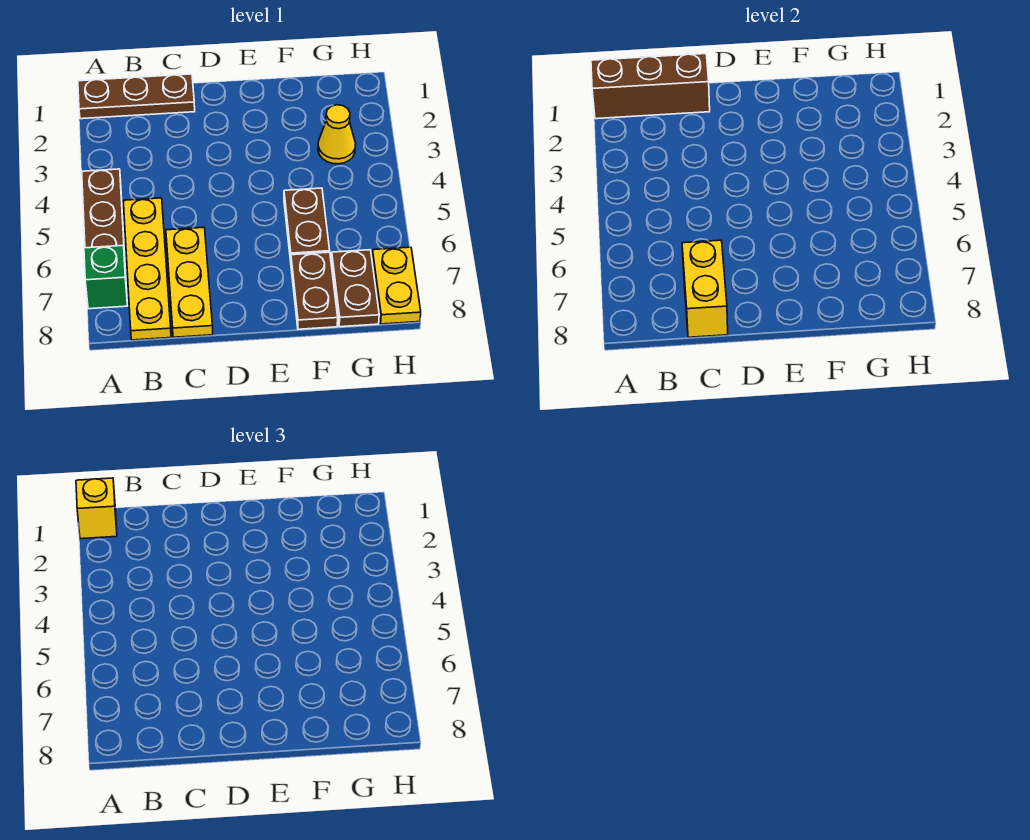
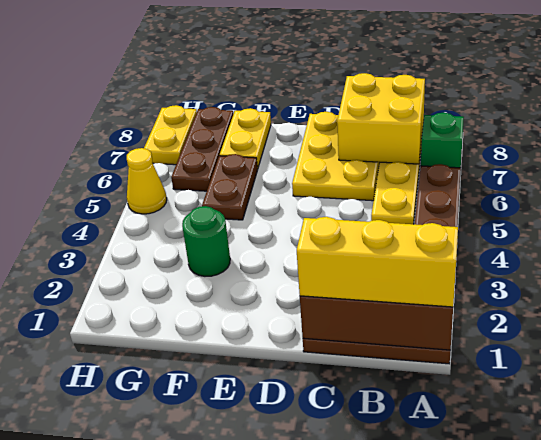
yellow brick A1 level 3 -> yellow brick A1:C1 level 3
yellow plate C6:C8 level 1 -> yellow plate C6:D8 level 1
yellow brick C7:C8 level 2 -> yellow brick B7:C8 level 2
none -> green round brick F3 level 1
brown plate F7:F8 level 1 -> yellow plate F7:F8 level 1
yellow cone G3 level 1 -> yellow cone H5 level 1
brown plate G7:G8 level 1 -> brown plate G6:G8 level 1

